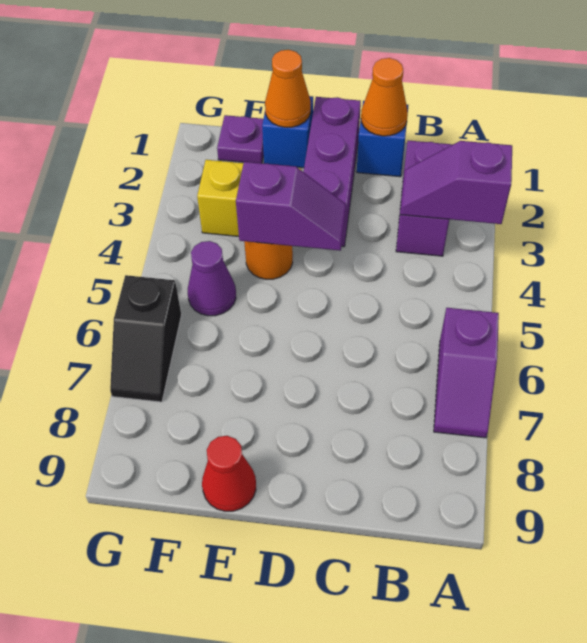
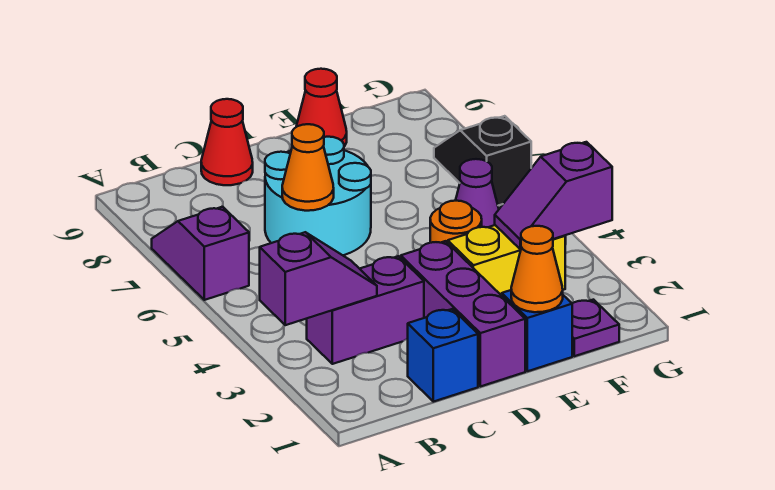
purple brick B2:B3 level 1 -> purple brick B3:C3 level 1
orange cone C1 level 2 -> orange cone C6 level 2
none -> cyan round brick C6:D7 level 1
none -> red cone C9 level 1
purple slope D4:E4 level 2 top E -> purple slope F3:G3 level 2 top G

